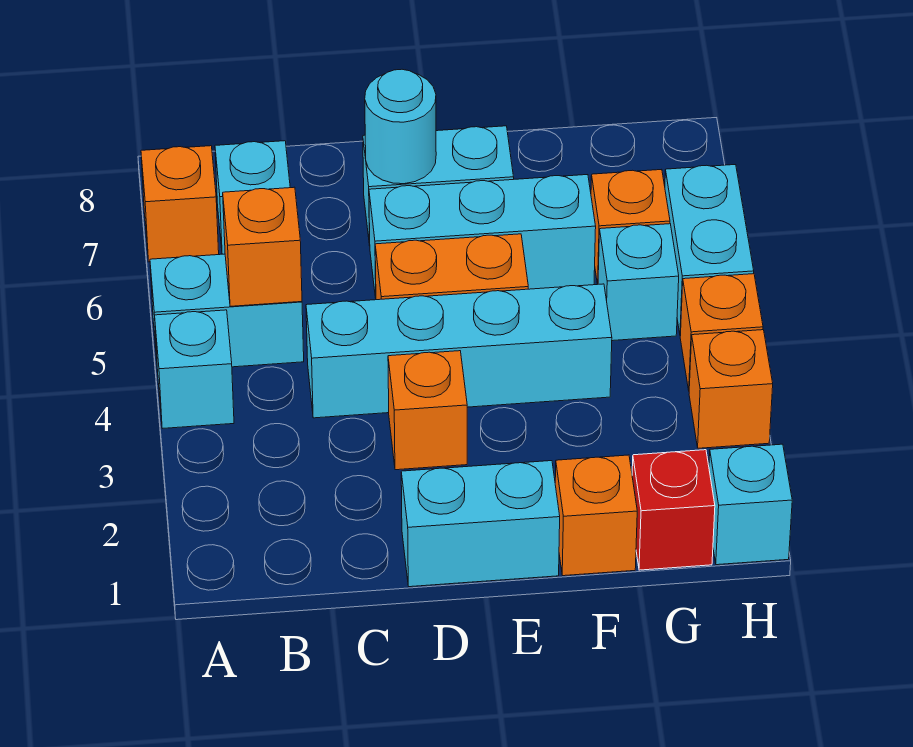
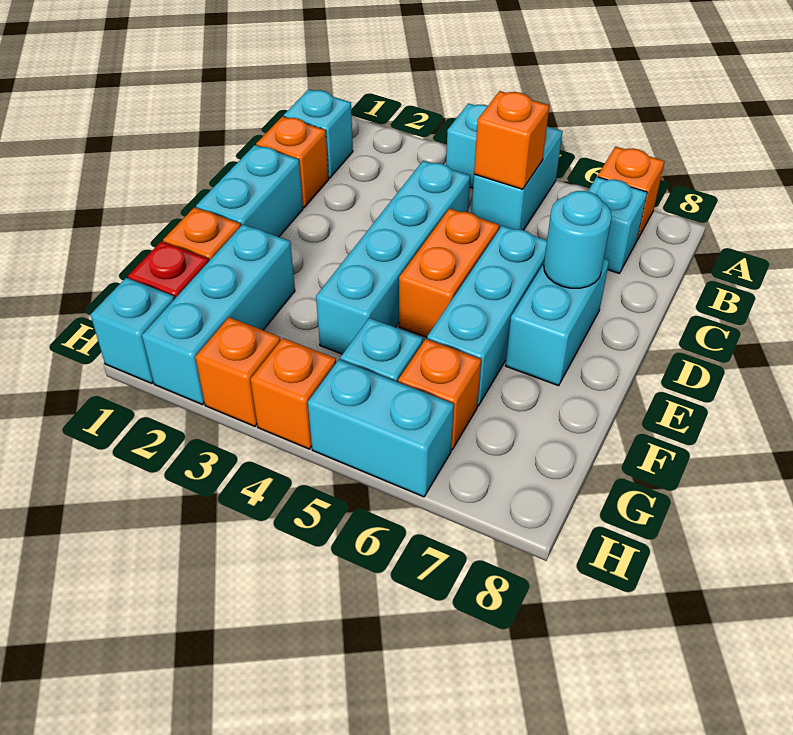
none -> cyan brick B1 level 1
orange brick D3 level 1 -> orange brick C1 level 1
none -> cyan brick F2:H2 level 1

